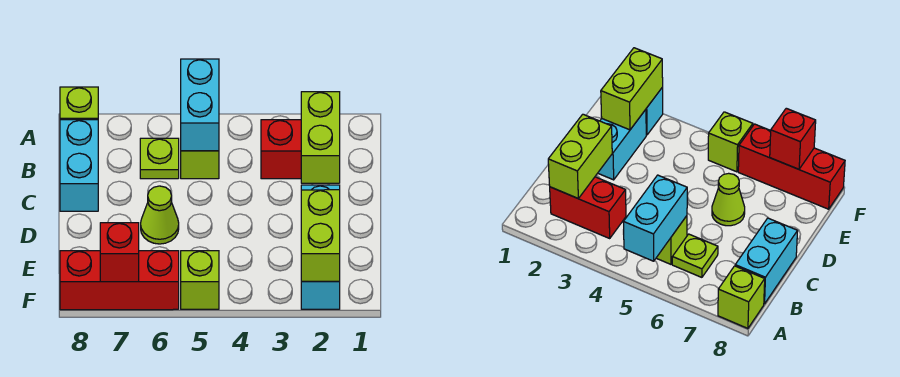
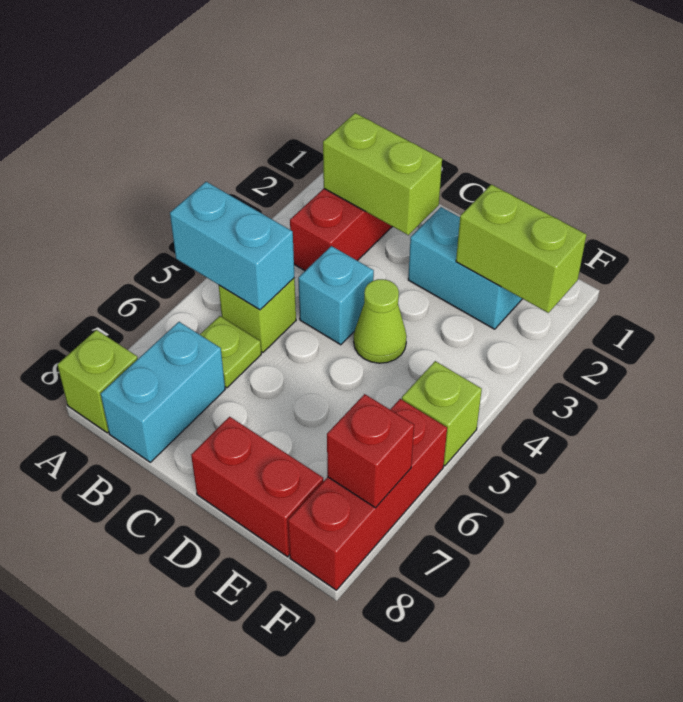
cyan brick B8:C8 level 1 -> cyan brick B7:B8 level 1
lime cone D6 level 1 -> lime cone D4 level 1
none -> red brick D8:E8 level 1
cyan brick F2 level 1 -> cyan brick C4 level 1

